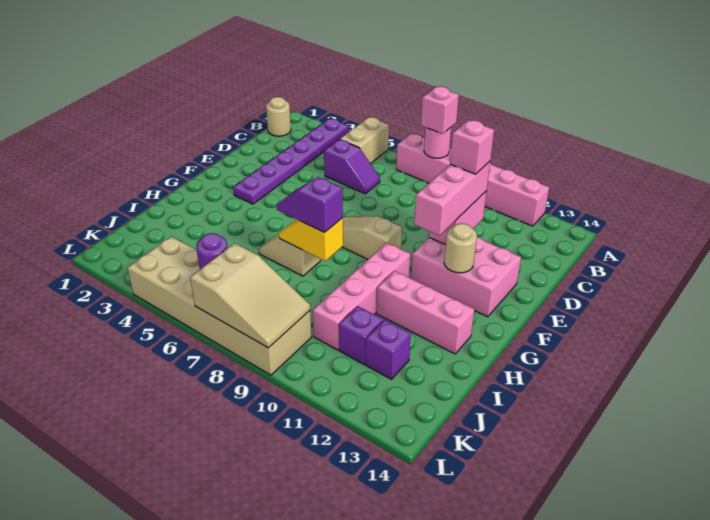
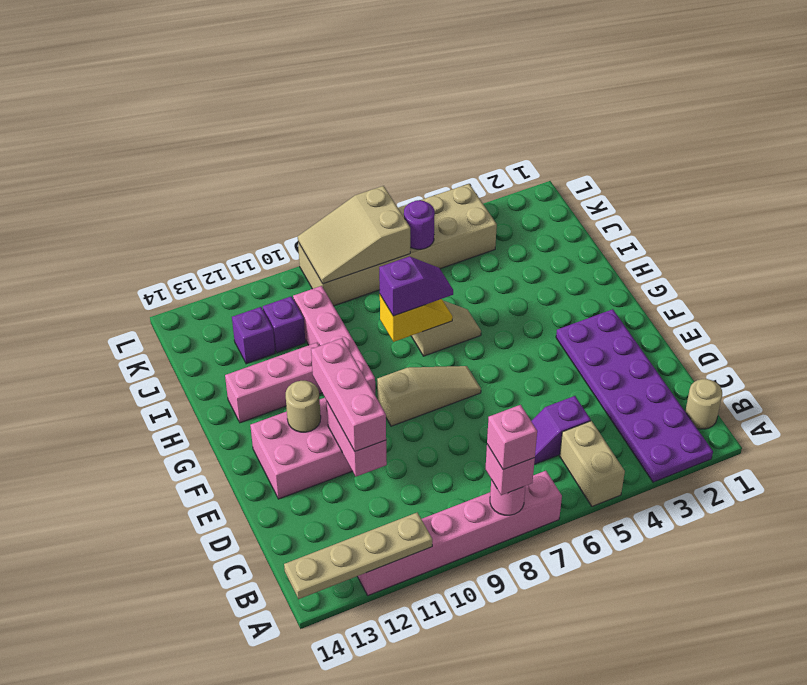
purple plate A3:F3 level 1 -> purple plate A2:F3 level 1
none -> tan plate A11:A14 level 2
pink brick D11 level 4 -> pink brick A8 level 4

